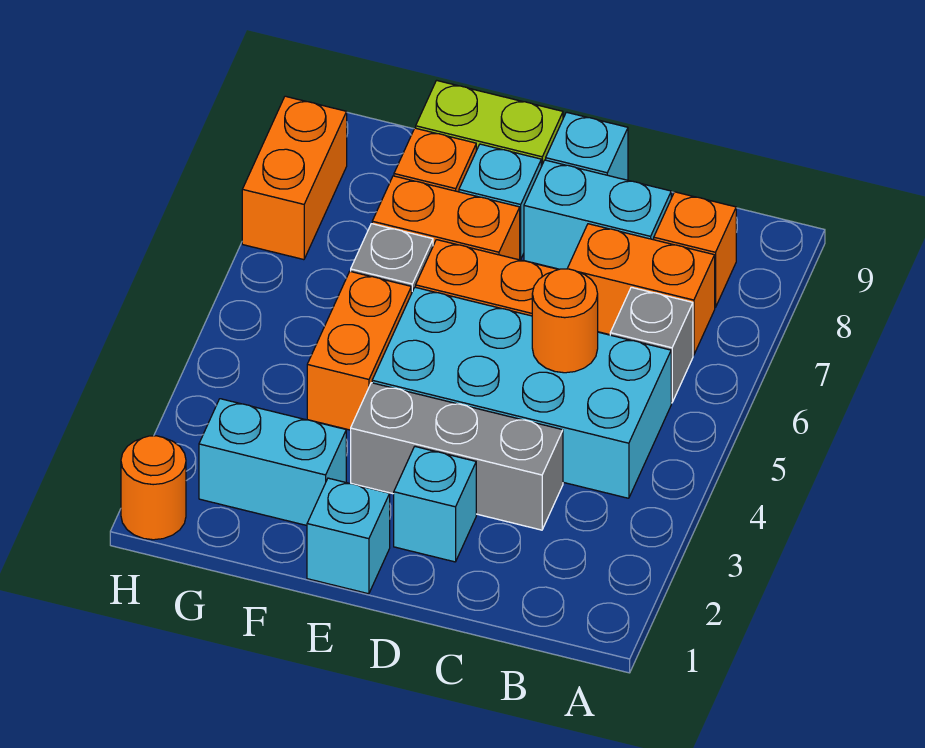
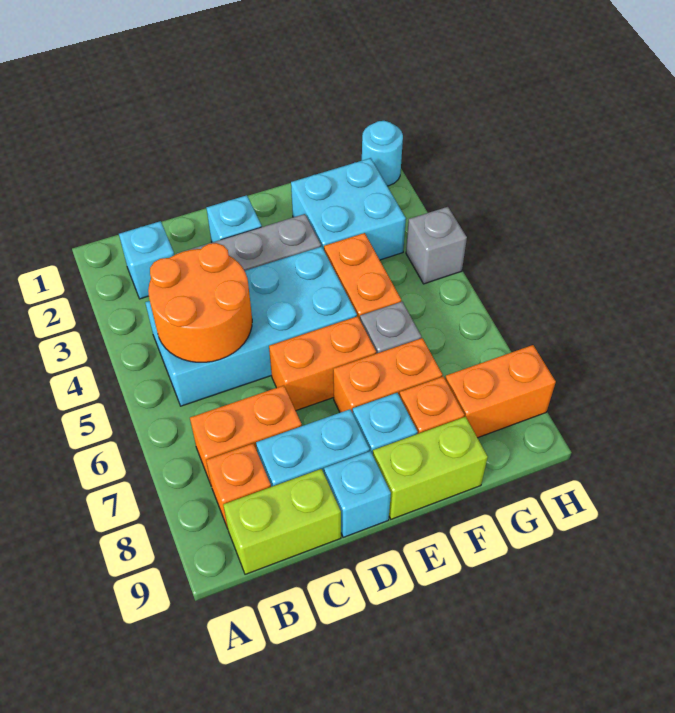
grey brick B6 level 1 -> grey brick H4 level 1
none -> lime brick B9:C9 level 1
orange round brick C5 level 2 -> orange round brick B4:C5 level 2
cyan brick E1 level 1 -> cyan brick B2 level 1
cyan brick F2:G2 level 1 -> cyan brick F2:G3 level 1
orange round brick H1 level 1 -> cyan round brick H1 level 1
orange brick H7:H8 level 1 -> orange brick G8:H8 level 1

